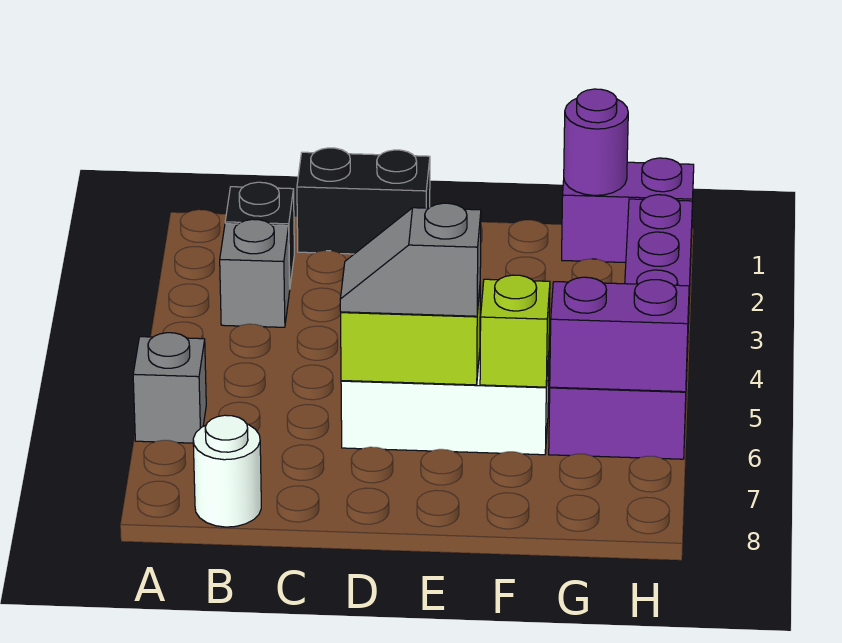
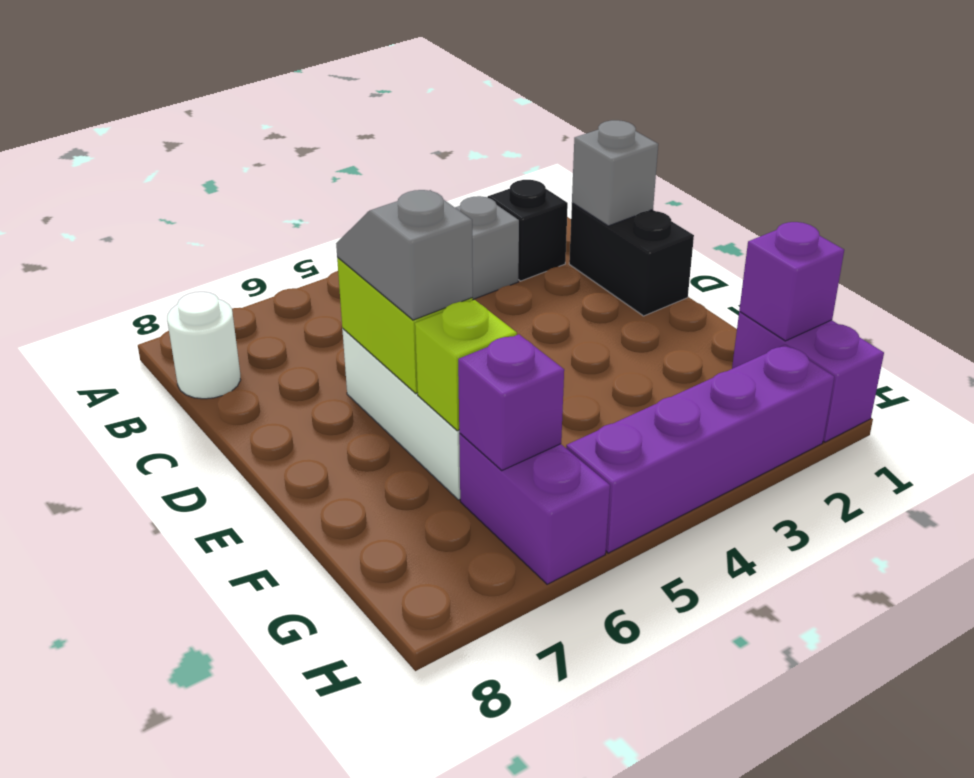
grey brick A6 level 1 -> grey brick C1 level 2
purple round brick G1 level 2 -> purple brick G1 level 2
purple brick G6:H6 level 2 -> purple brick G6 level 2

